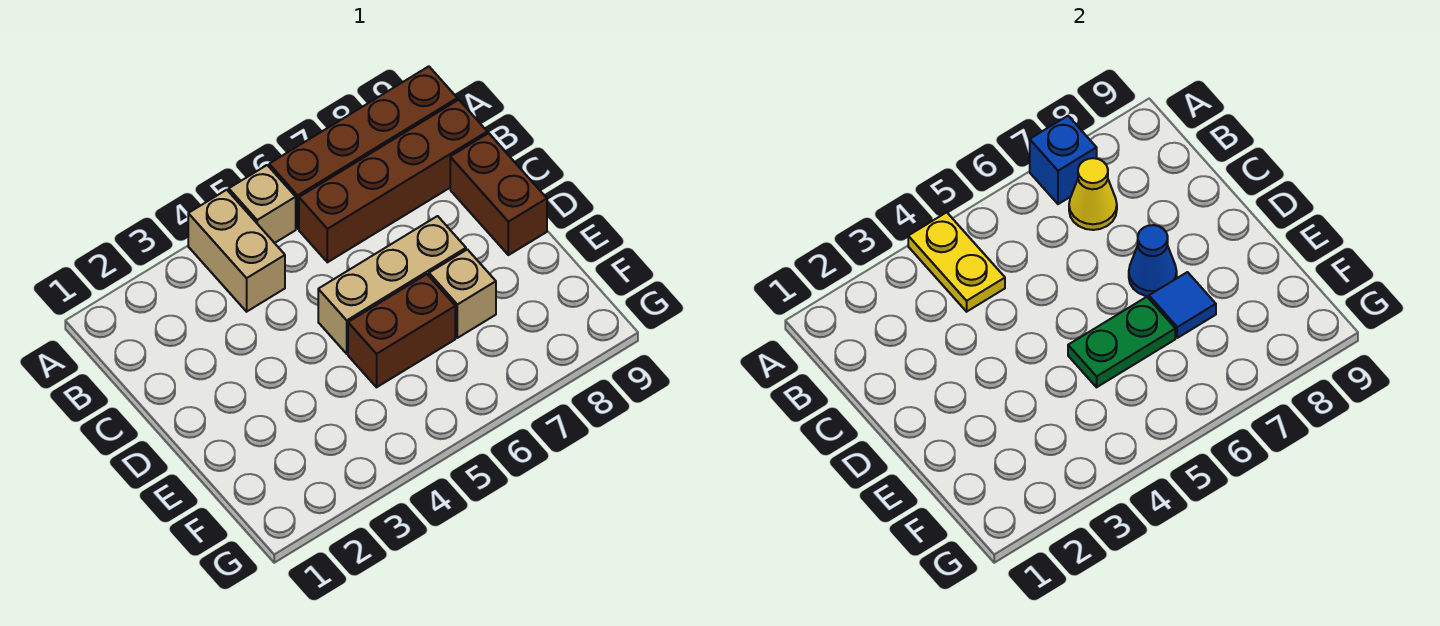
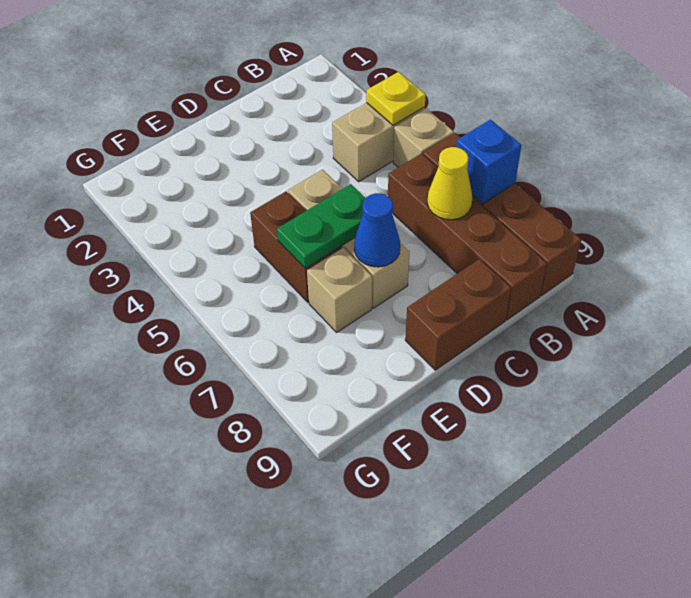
yellow plate A4:B4 level 2 -> yellow plate A4 level 2
green plate E5:E6 level 2 -> green plate D6:E6 level 2
blue tile E7 level 2 -> none

